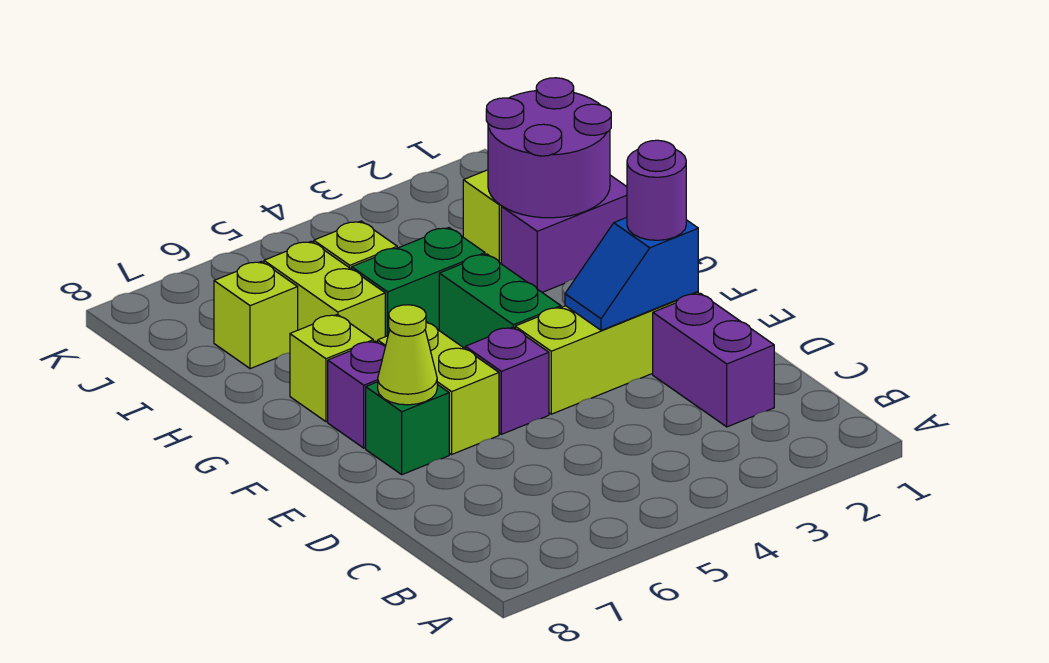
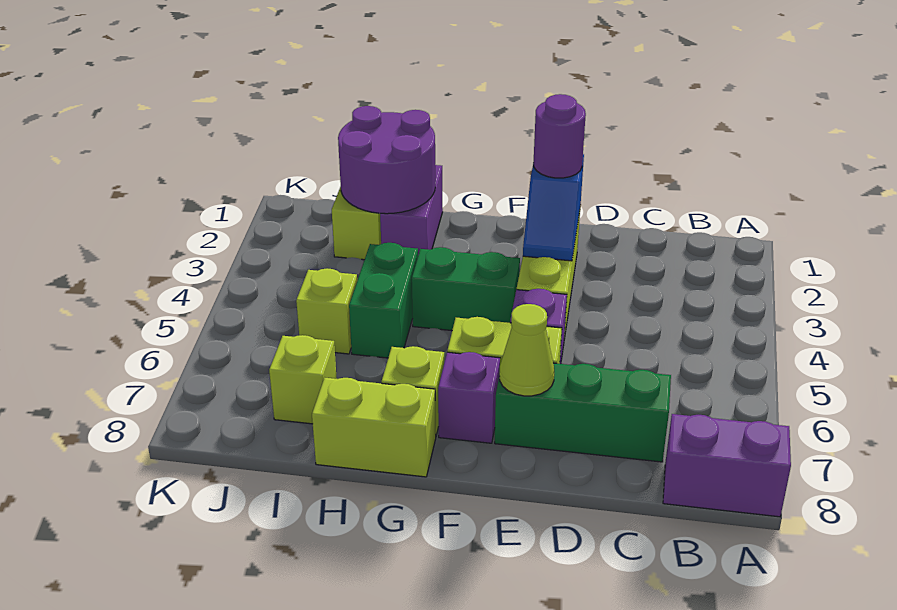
purple brick C2:D2 level 1 -> purple brick A8:B8 level 1
green brick E7 level 1 -> green brick C7:E7 level 1
lime brick H6:I6 level 1 -> lime brick G8:H8 level 1

